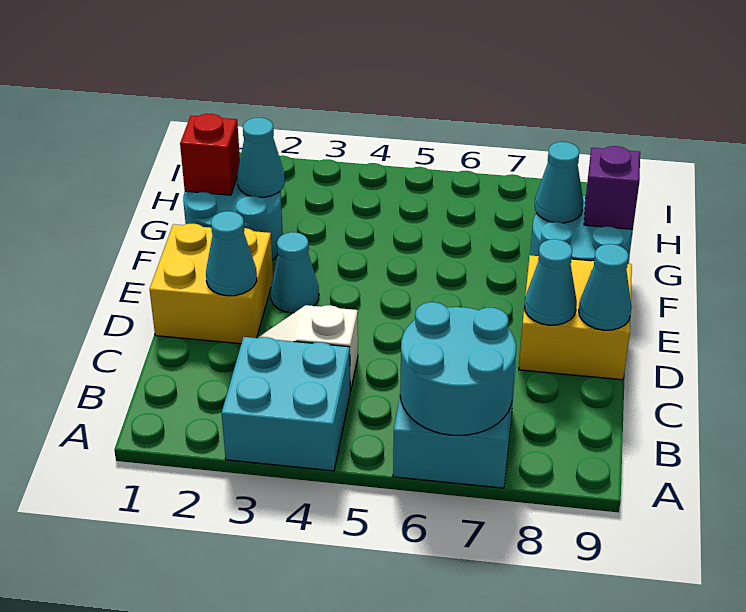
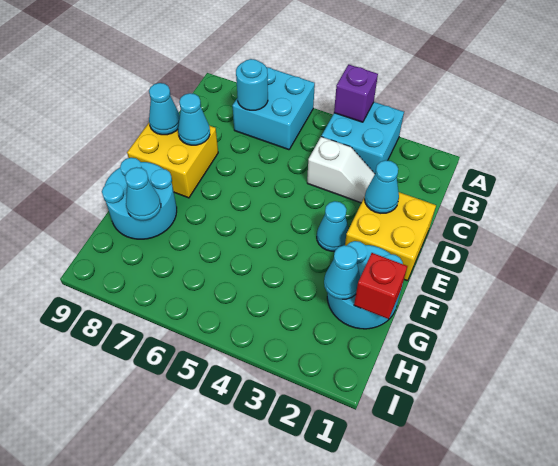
cyan round brick A6:B7 level 2 -> cyan round brick B7 level 2
purple brick G9 level 2 -> purple brick A4 level 2

